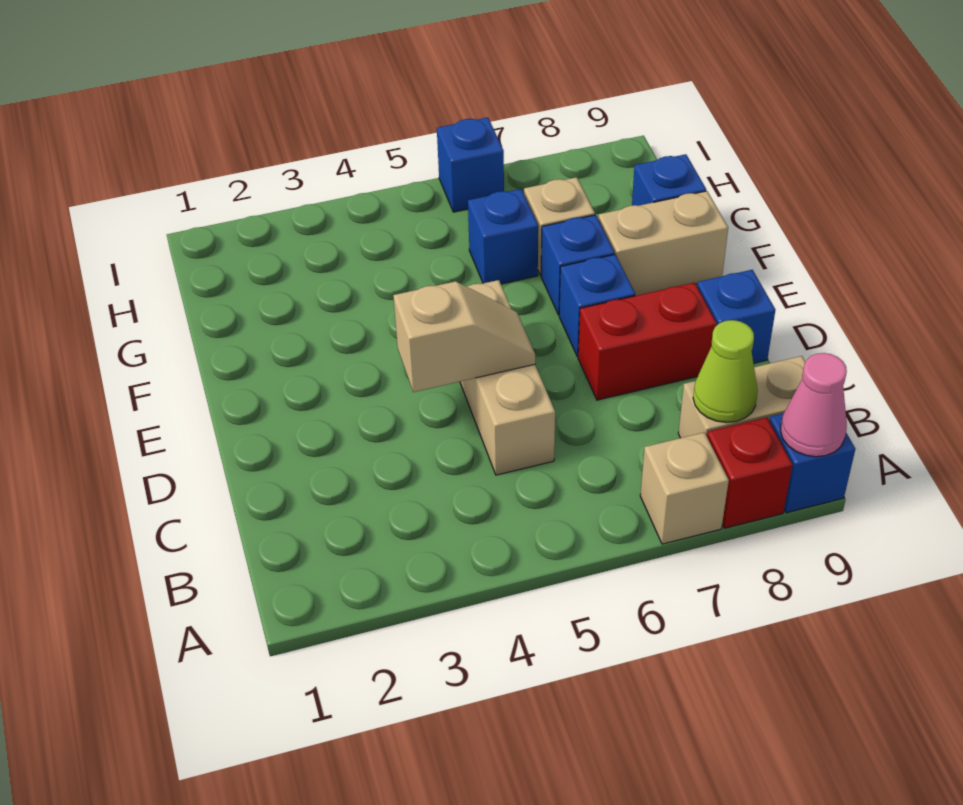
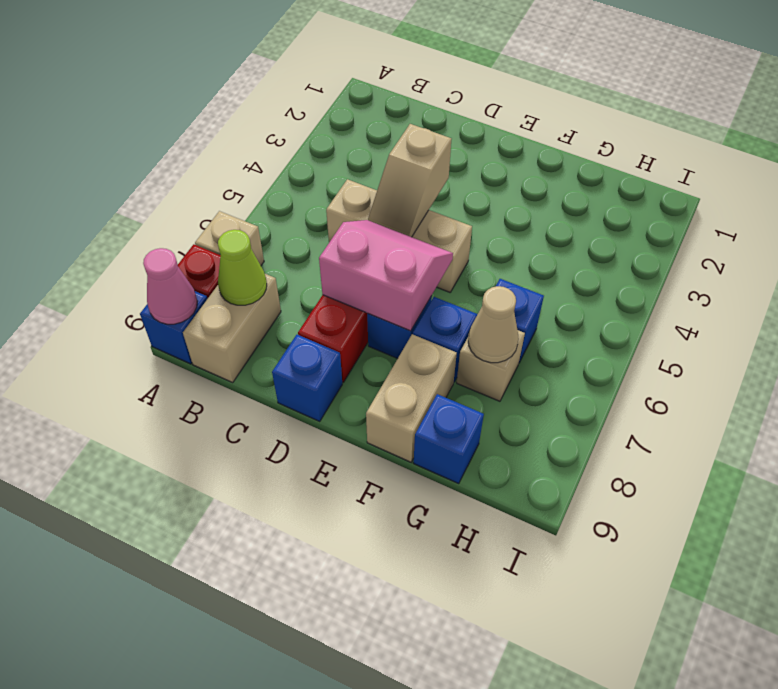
none -> pink slope D6:E7 level 2 top 7
none -> tan cone G7 level 2
blue brick I6 level 1 -> none

